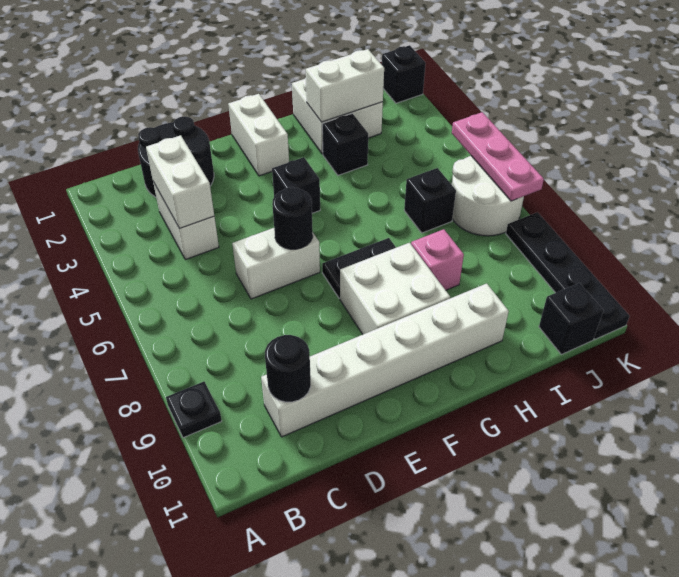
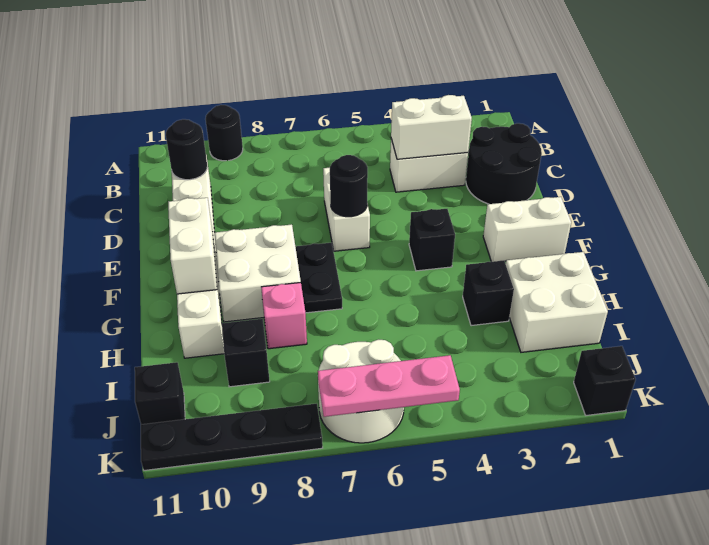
black plate A9 level 1 -> black round brick A9 level 1
white brick H2:I2 level 2 -> white brick F10:G10 level 2
black brick I6 level 1 -> black brick I9 level 1

